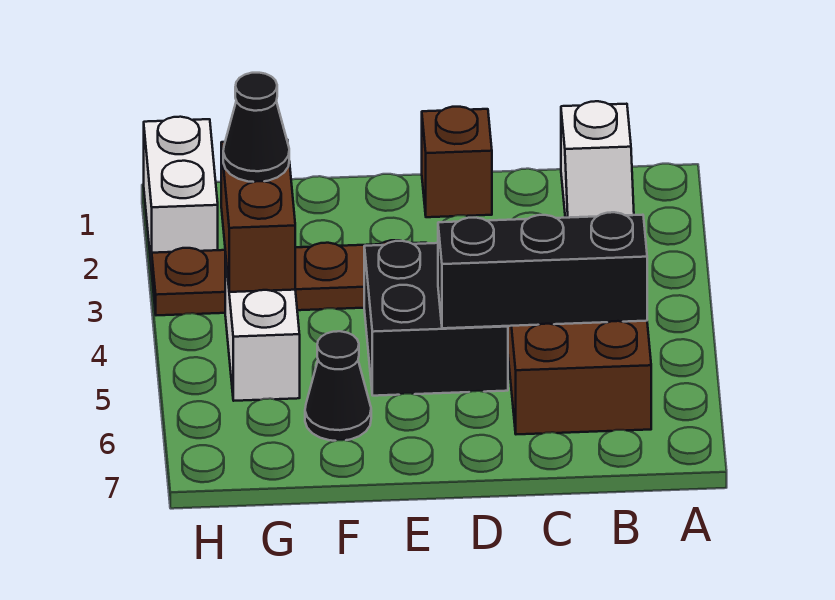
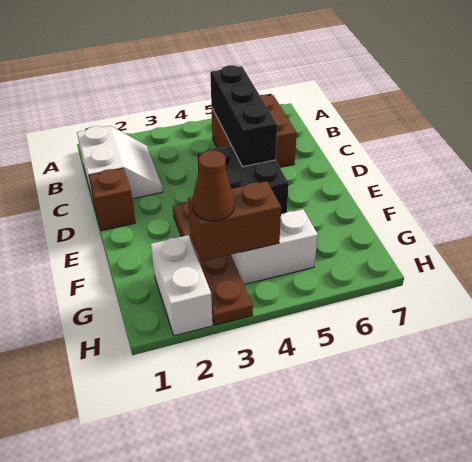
white slope B1:B2 level 1 top 1 -> white slope B1:C2 level 1 top 1
black cone F6 level 1 -> none
black cone G3 level 3 -> brown cone G3 level 3
white brick H1:H2 level 1 -> white brick G2:H2 level 1

